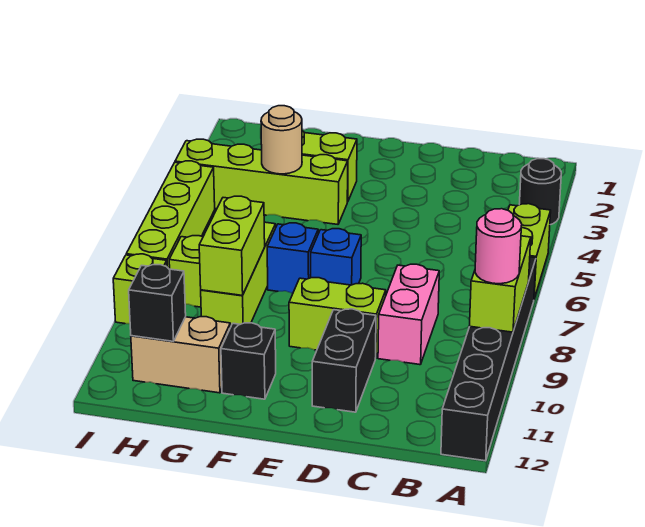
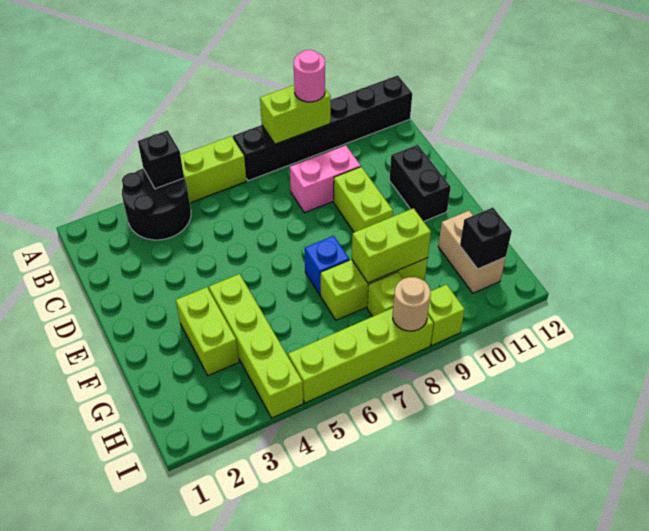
black round brick A3 level 1 -> black round brick A3:B4 level 1
black brick D10:D11 level 1 -> black brick D11:E11 level 1
blue brick E7 level 1 -> none
black brick F11 level 1 -> black brick A4 level 2
tan round brick G4 level 2 -> tan round brick I8 level 2

